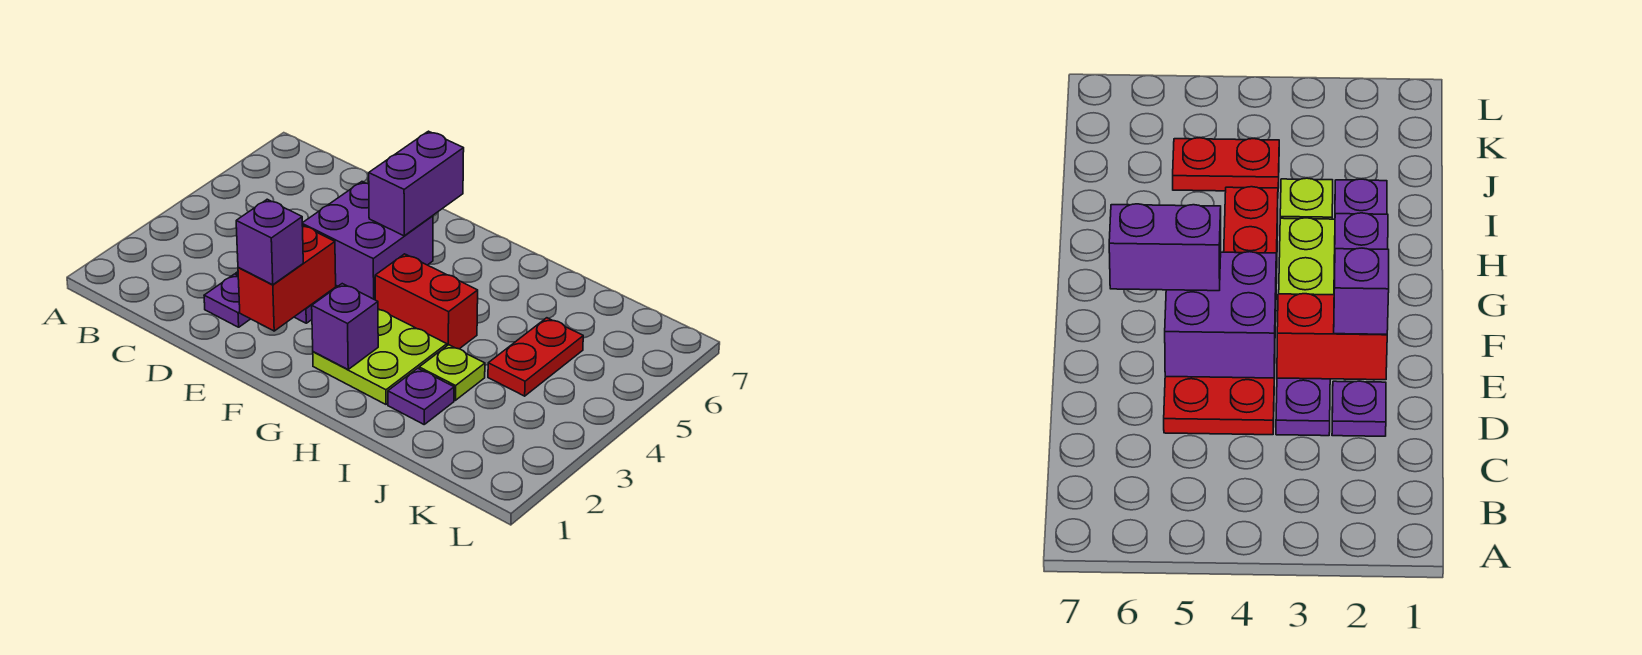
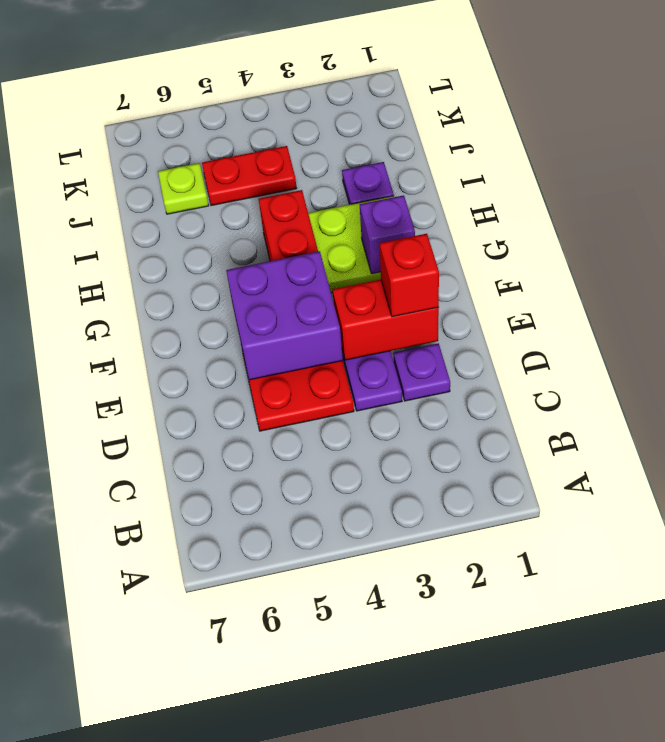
purple brick E2 level 3 -> red brick E2 level 3
purple brick F5:F6 level 3 -> none
lime plate I3 level 1 -> lime plate J6 level 1

